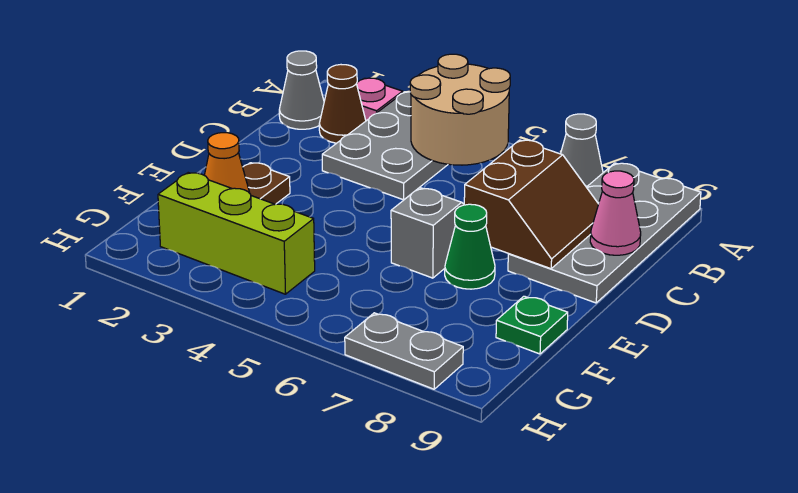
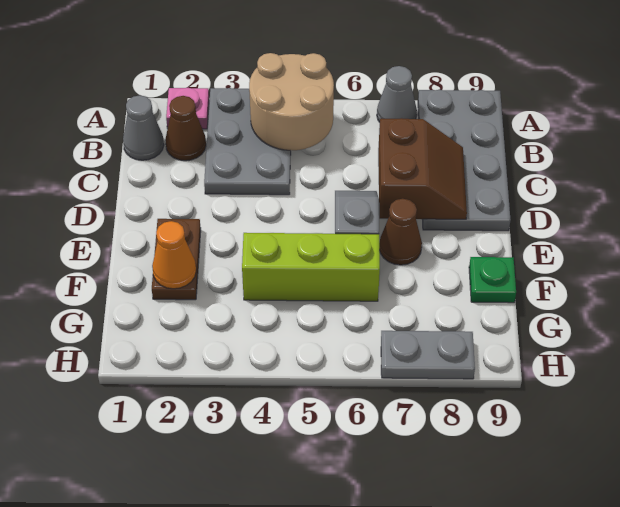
pink cone C9 level 2 -> none
green cone E7 level 1 -> brown cone E7 level 1
lime brick G2:G4 level 1 -> lime brick F4:F6 level 1

